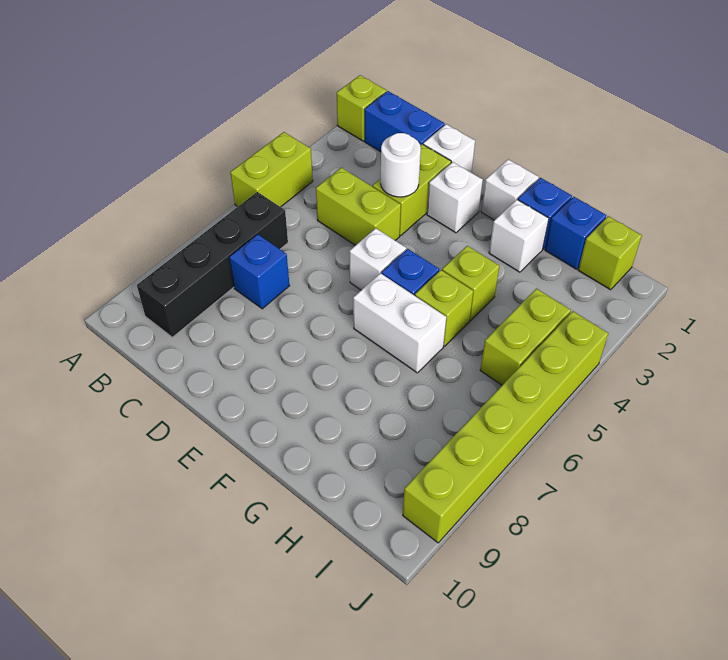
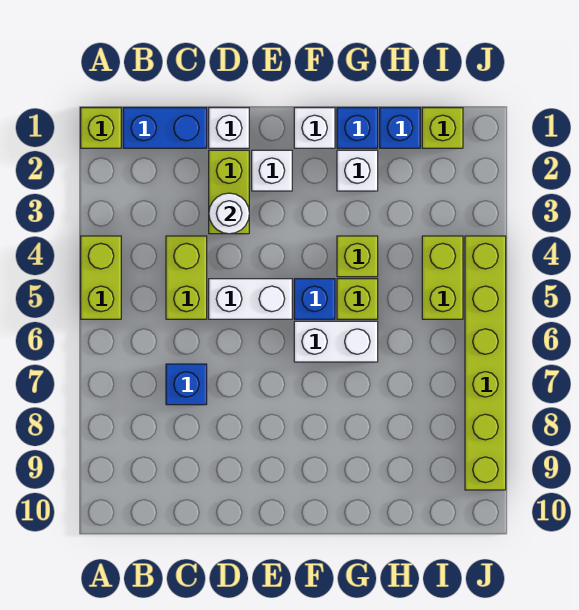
black brick B6:B9 level 1 -> none
lime brick C4:D4 level 1 -> lime brick C4:C5 level 1
white brick E5 level 1 -> white brick D5:E5 level 1

